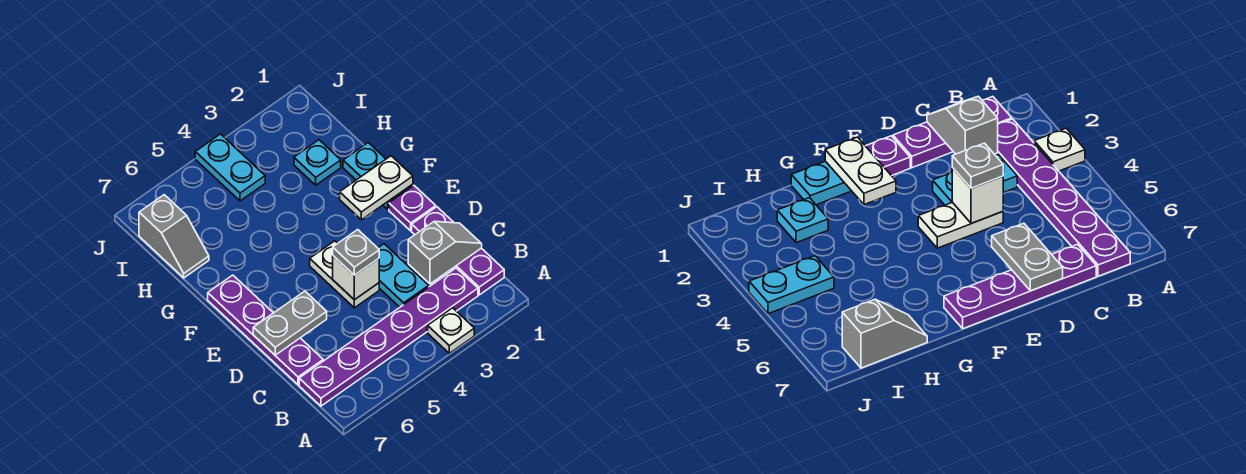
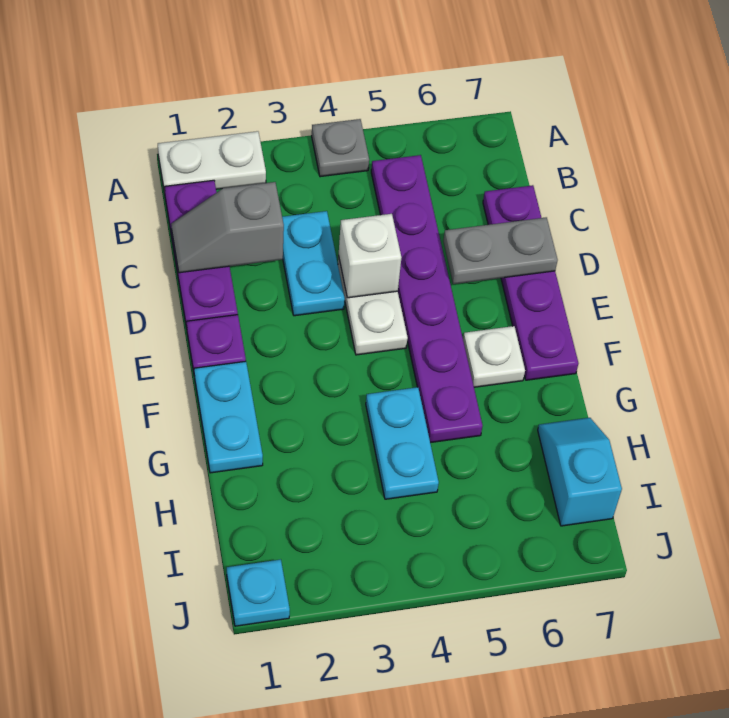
white plate A3 level 1 -> white plate F6 level 1
purple plate B2:B7 level 1 -> purple plate B5:G5 level 1
grey plate D4 level 3 -> grey plate A4 level 1
white plate F1:F2 level 2 -> white plate A1:A2 level 1
cyan plate H2 level 1 -> cyan plate J1 level 1
grey slope H7:I7 level 1 top I -> cyan slope H7:I7 level 1 top I
cyan plate I4:J4 level 1 -> cyan plate G4:H4 level 1

